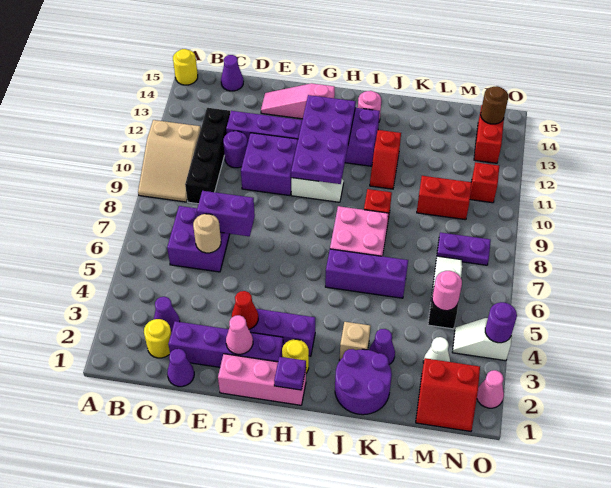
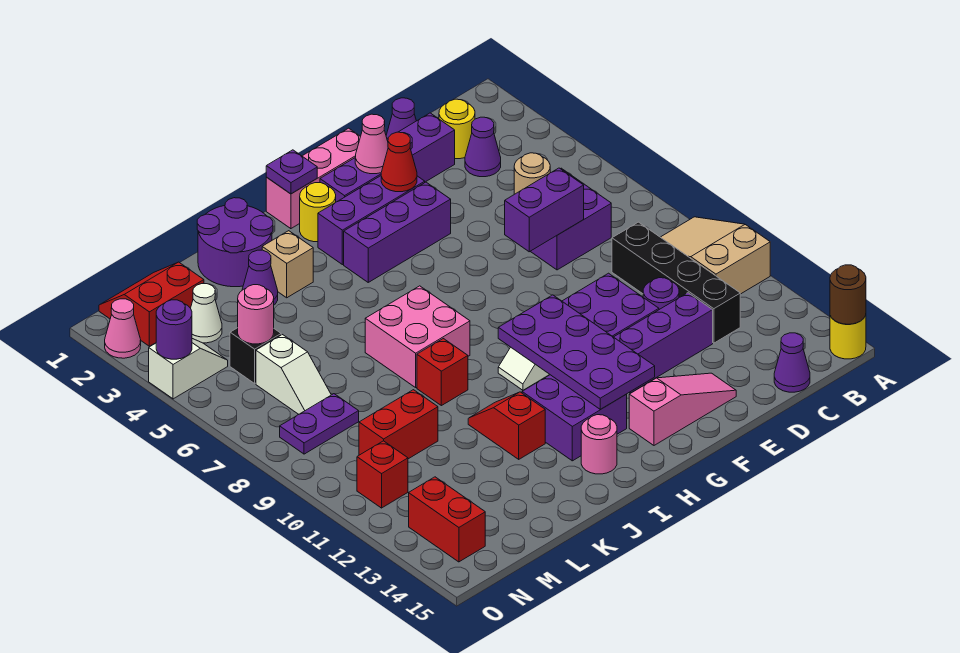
purple brick I6:K6 level 1 -> purple brick F4:H4 level 1
brown round brick N14 level 2 -> brown round brick A15 level 2

